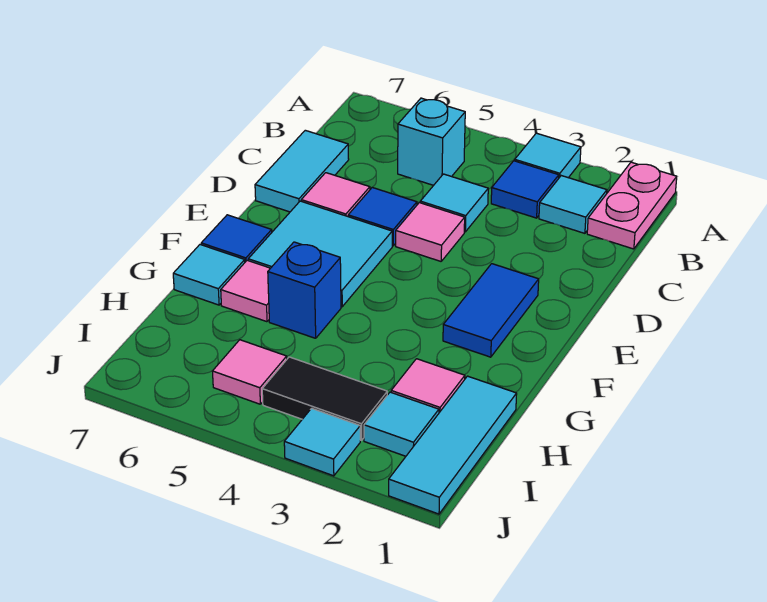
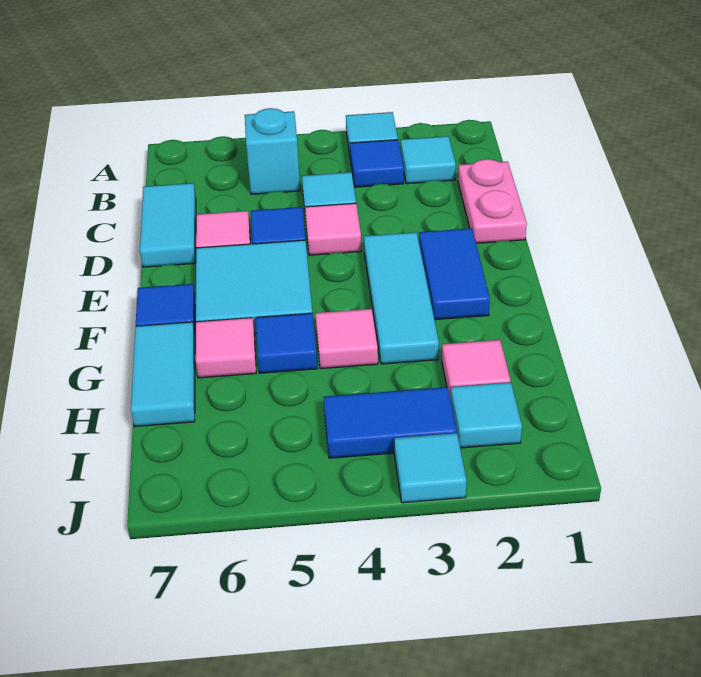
pink plate A1:B1 level 1 -> pink plate C1:D1 level 1
blue brick G5 level 1 -> blue tile G5 level 1
cyan tile G7 level 1 -> cyan tile G7:H7 level 1
cyan tile H1:J1 level 1 -> cyan tile E3:G3 level 1
black tile I3:I4 level 1 -> blue tile I3:I4 level 1
pink tile I5 level 1 -> pink tile G4 level 1

